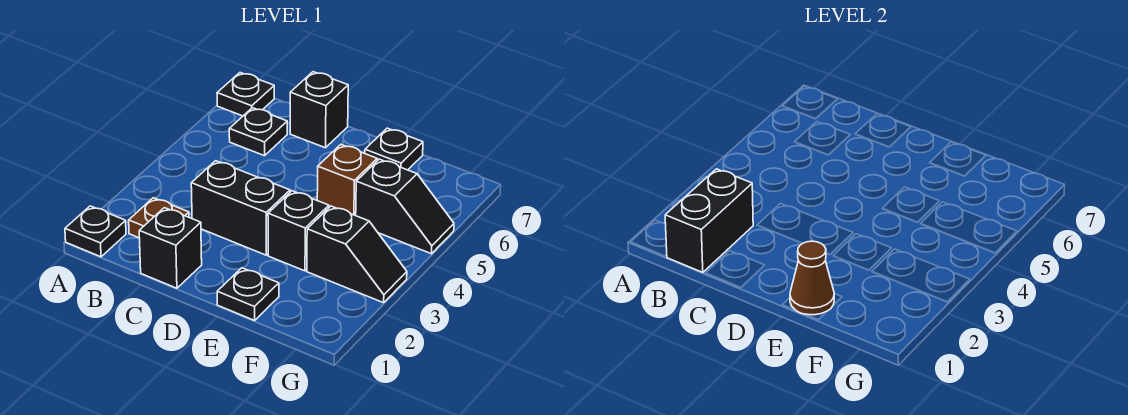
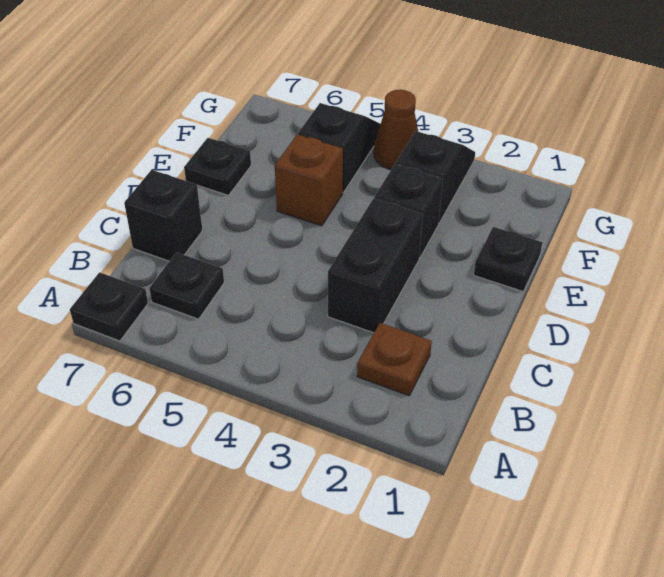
black plate A1 level 1 -> none
black brick B1:B2 level 2 -> none
black brick C1 level 1 -> none
brown cone E1 level 2 -> brown cone G4 level 1

